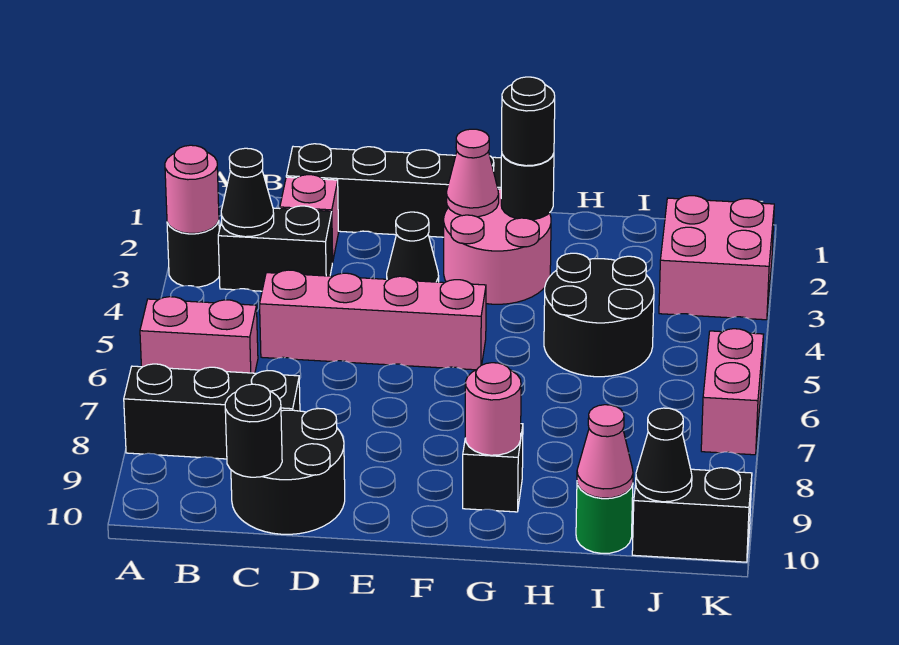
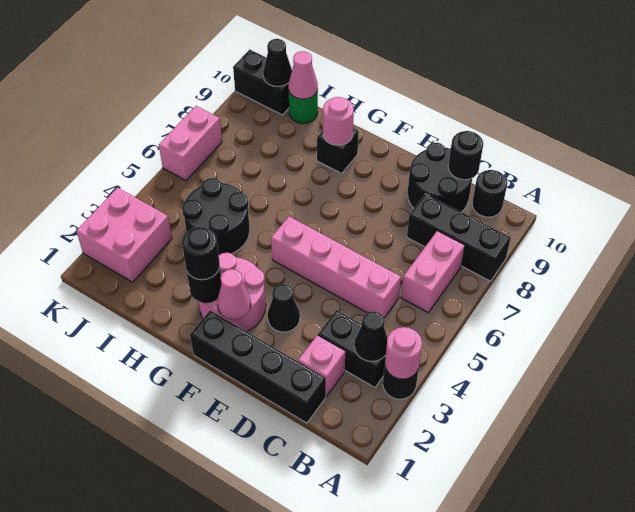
pink brick A6:B6 level 1 -> pink brick B6:B7 level 1
none -> black round brick B10 level 1

